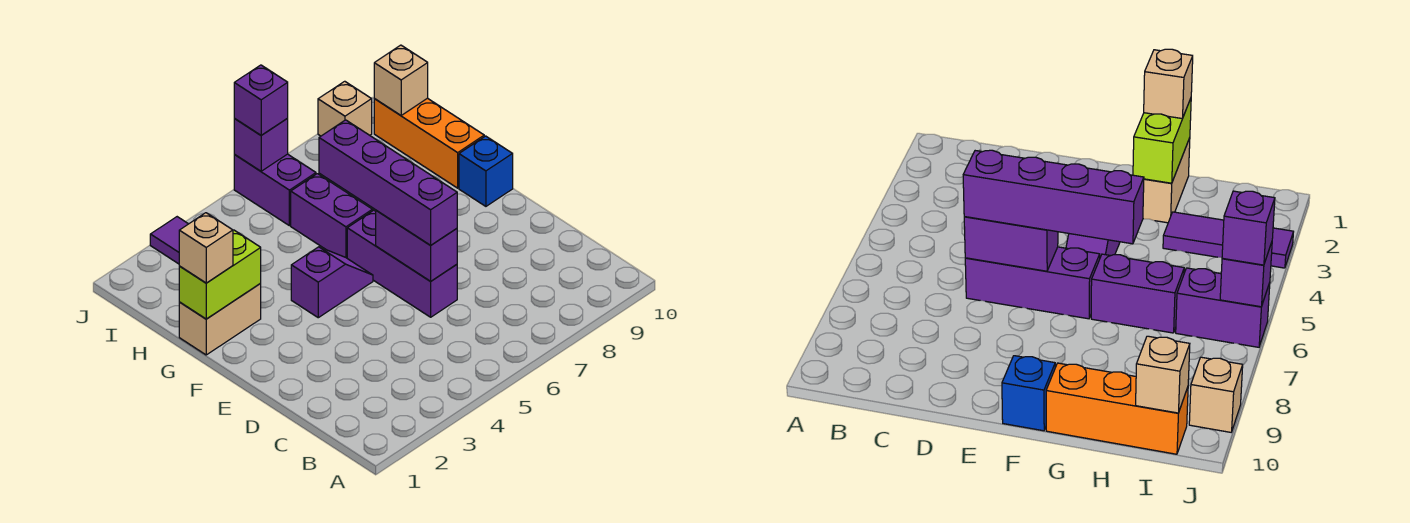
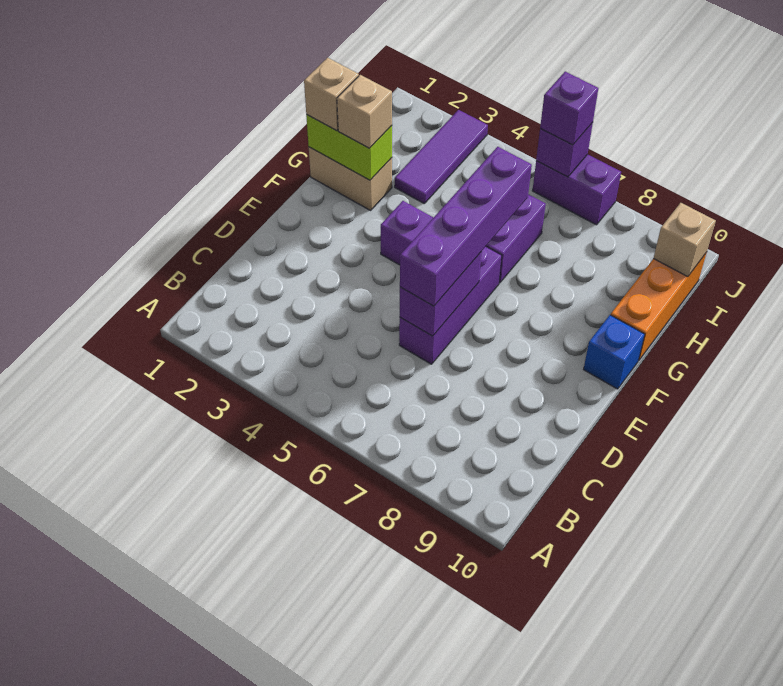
purple brick I6:J6 level 1 -> purple brick J6:J7 level 1
tan brick J9 level 1 -> tan brick G2 level 3

